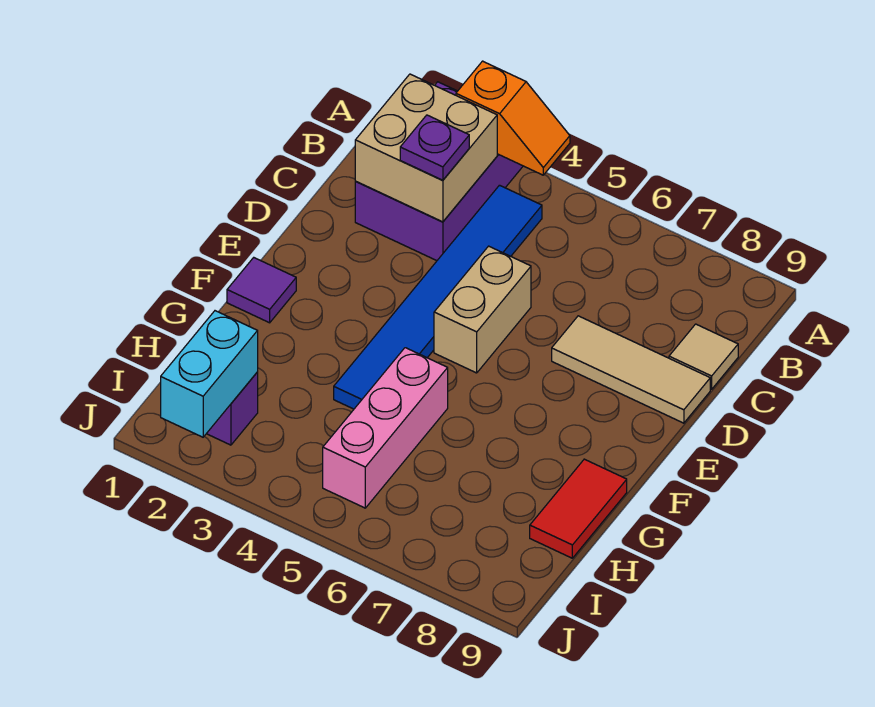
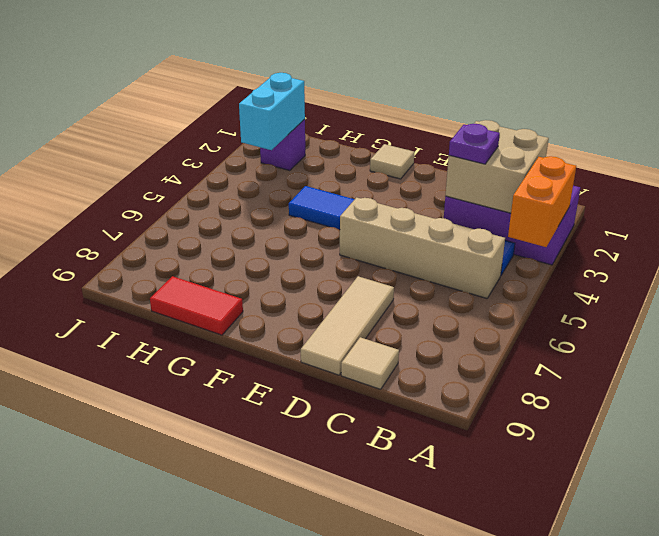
orange slope A3:A4 level 2 top 3 -> orange brick A3:A4 level 2
tan brick D5:E5 level 1 -> tan brick B5:E5 level 1
purple tile F1 level 1 -> tan tile F1 level 1
pink brick G5:I5 level 1 -> none
cyan brick I2:J2 level 2 -> cyan brick I2:I3 level 2

